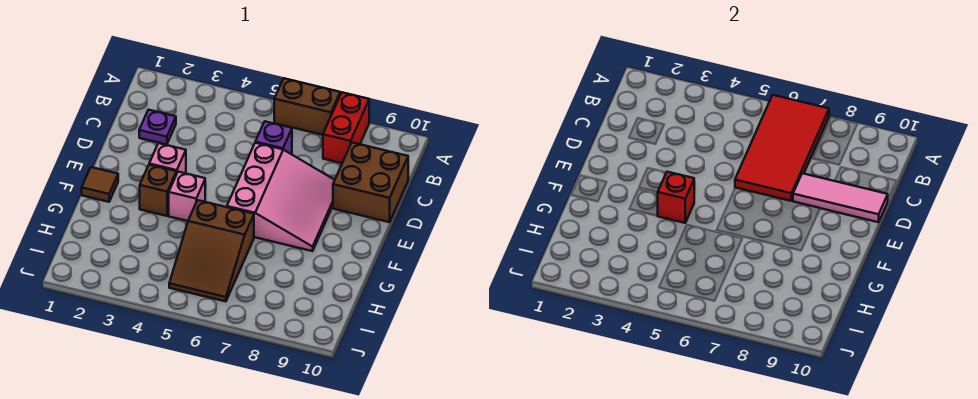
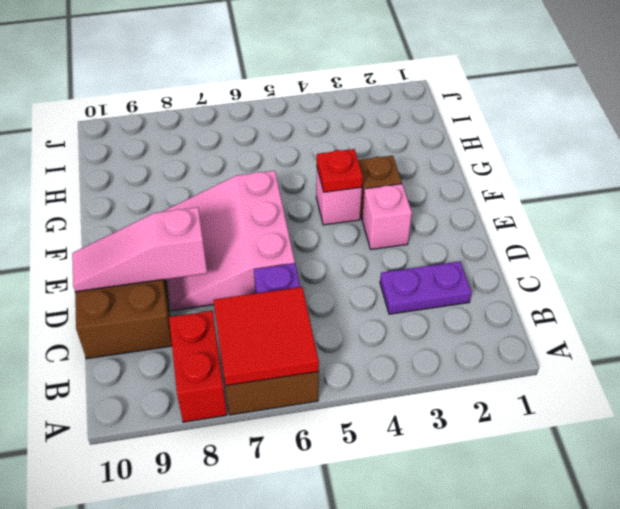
red tile A6:D7 level 2 -> red tile A6:B7 level 2
purple plate C2 level 1 -> purple plate C2:C3 level 1
pink tile D8:D10 level 2 -> pink slope D8:D10 level 2 top 8
brown tile F1 level 1 -> none
red brick F4 level 2 -> red plate F4 level 2
brown slope G5:I6 level 1 top G -> none

